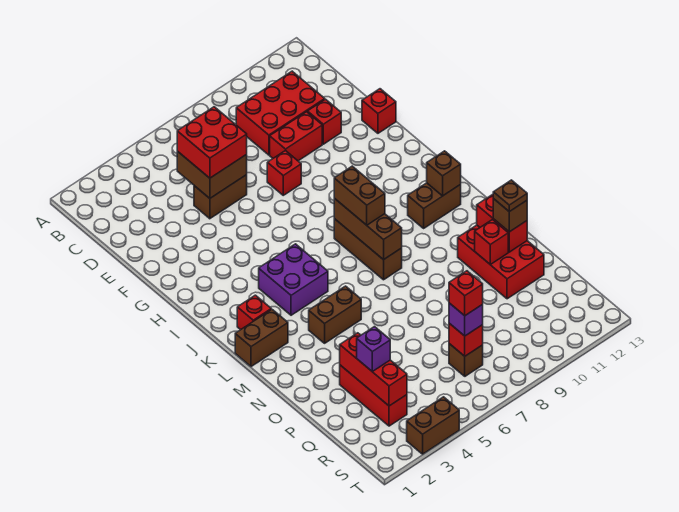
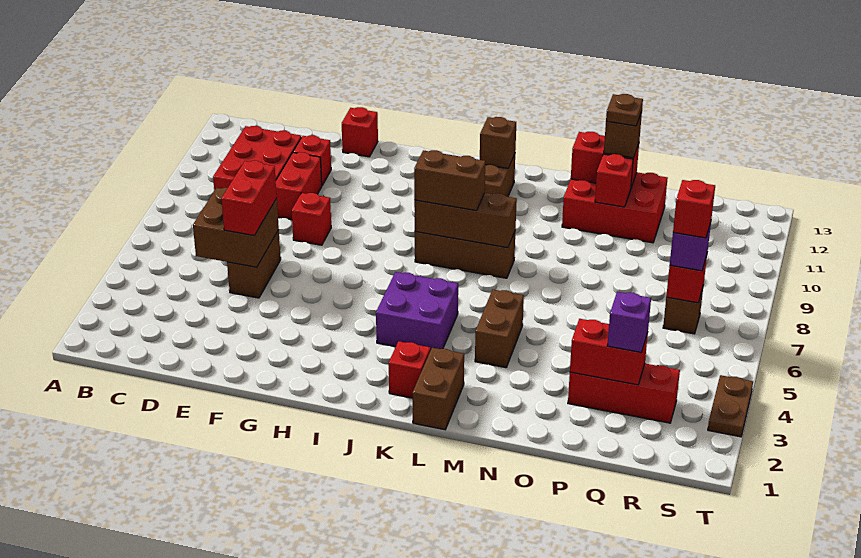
red brick D5:E6 level 3 -> red brick E5:E6 level 3
red brick P3:R3 level 2 -> red brick P3:Q3 level 2
brown brick T3:T4 level 1 -> brown plate T3:T4 level 1

